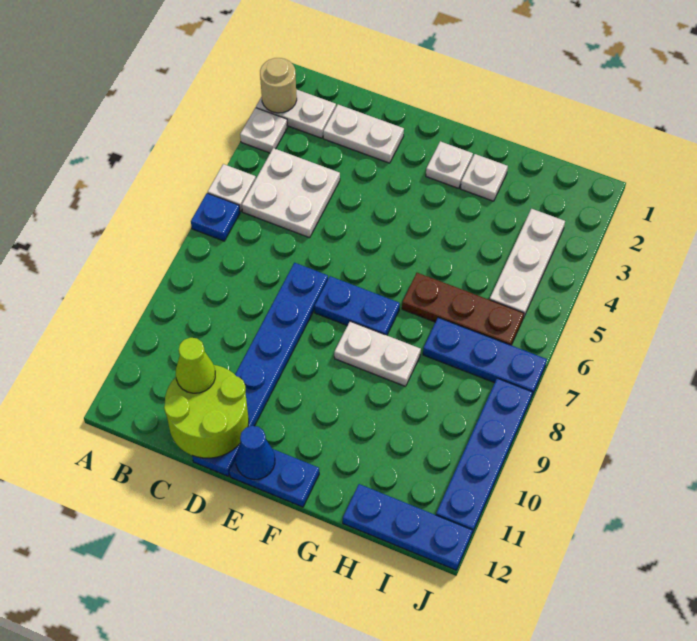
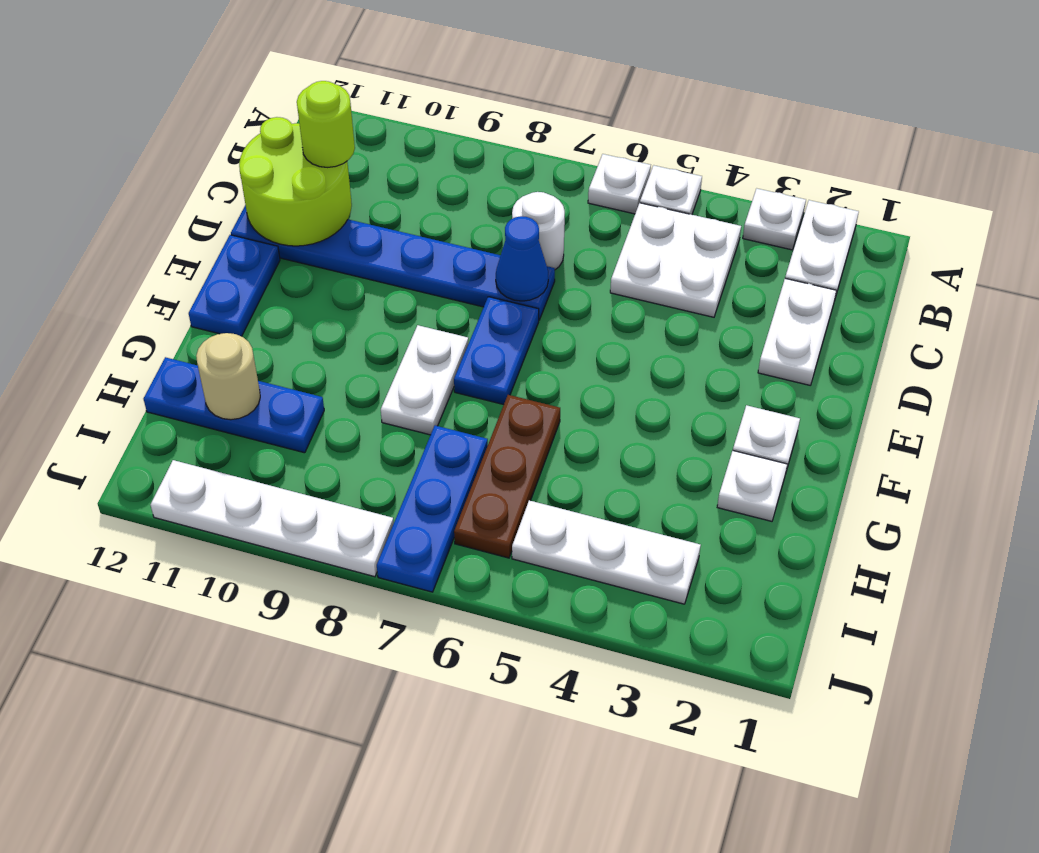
tan round brick A2 level 2 -> tan round brick H11 level 2
blue plate A6 level 1 -> white plate A6 level 1
none -> white round brick C7 level 1
lime cone C11 level 3 -> lime round brick C11 level 3
blue cone E12 level 2 -> blue cone D7 level 2
blue plate H12:J12 level 1 -> blue plate H10:H12 level 1
blue plate J8:J11 level 1 -> white plate J8:J11 level 1

